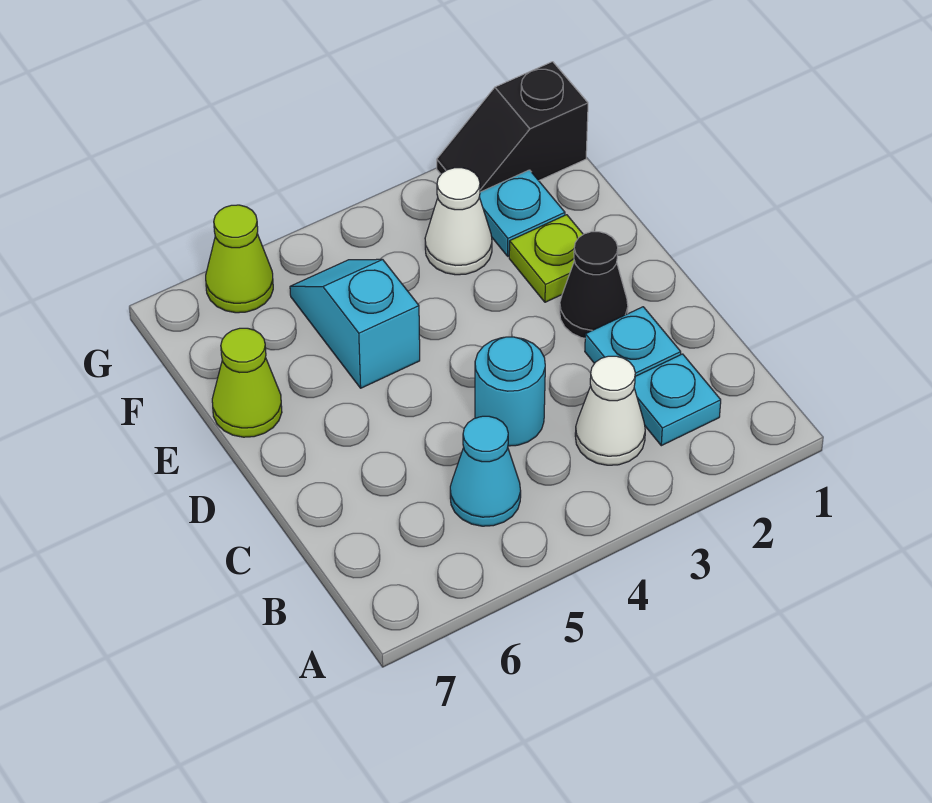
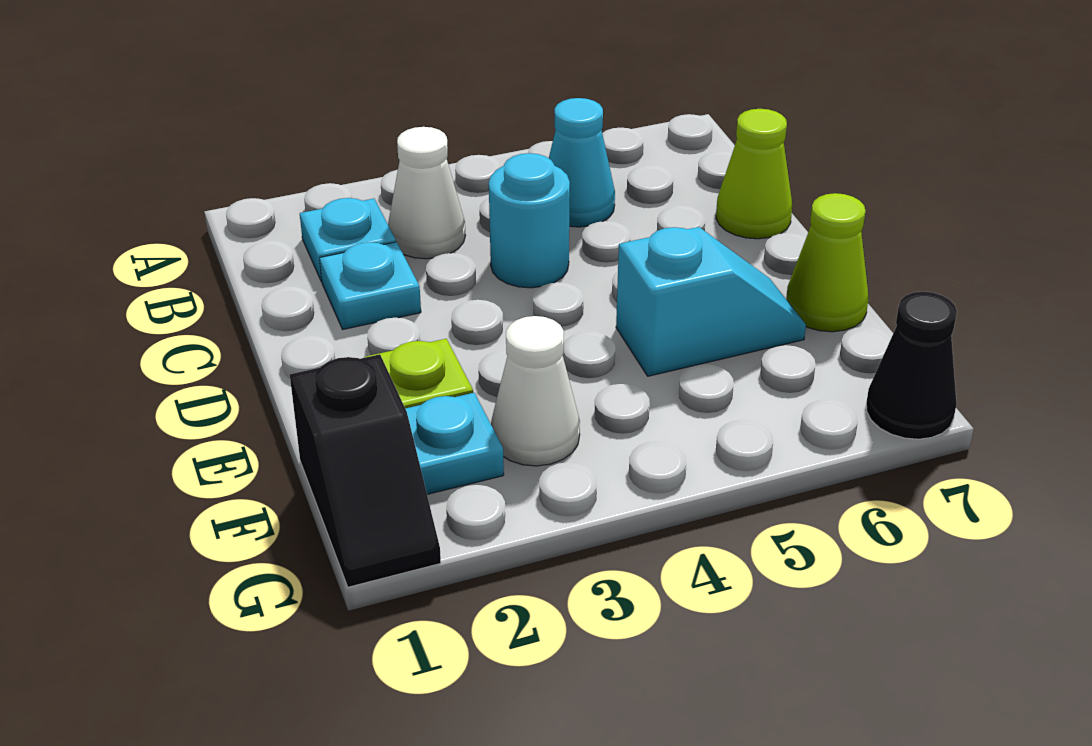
black cone D2 level 1 -> black cone G7 level 1
cyan slope E5:F5 level 1 top E -> cyan slope E5:E6 level 1 top 5
black slope G1:G2 level 1 top 1 -> black slope F1:G1 level 1 top F
lime cone G6 level 1 -> lime cone C7 level 1

